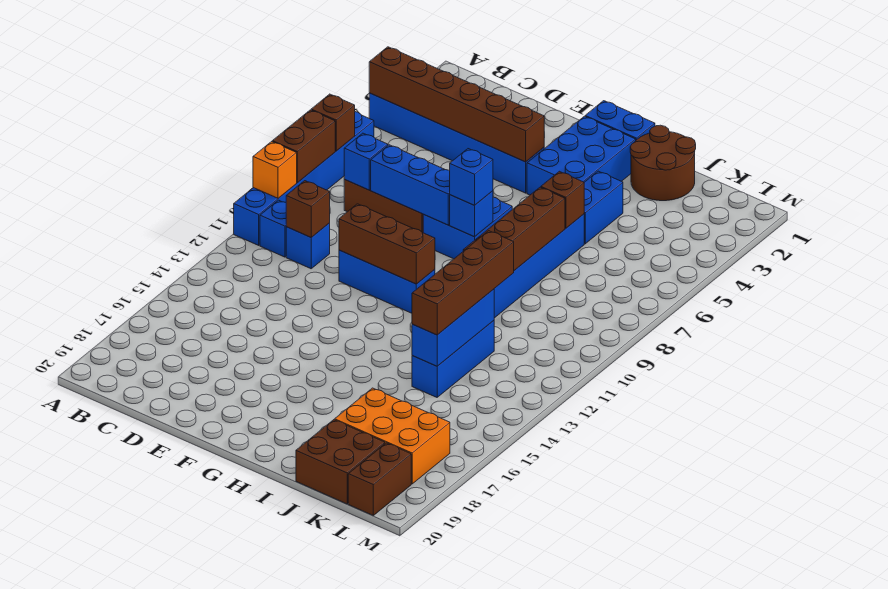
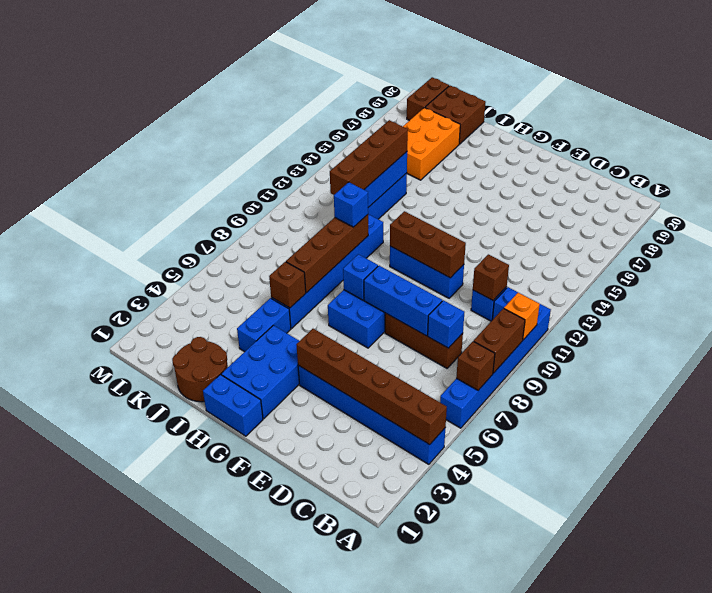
blue brick G8 level 3 -> blue brick I10 level 3
orange brick J17:L18 level 1 -> orange brick J16:K18 level 1

